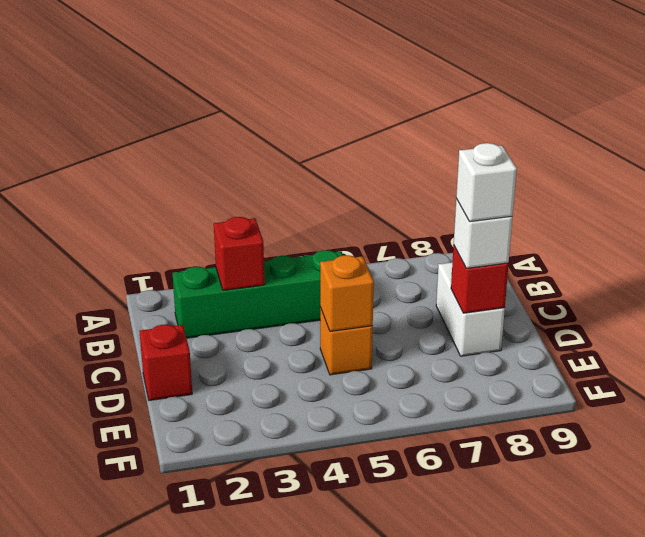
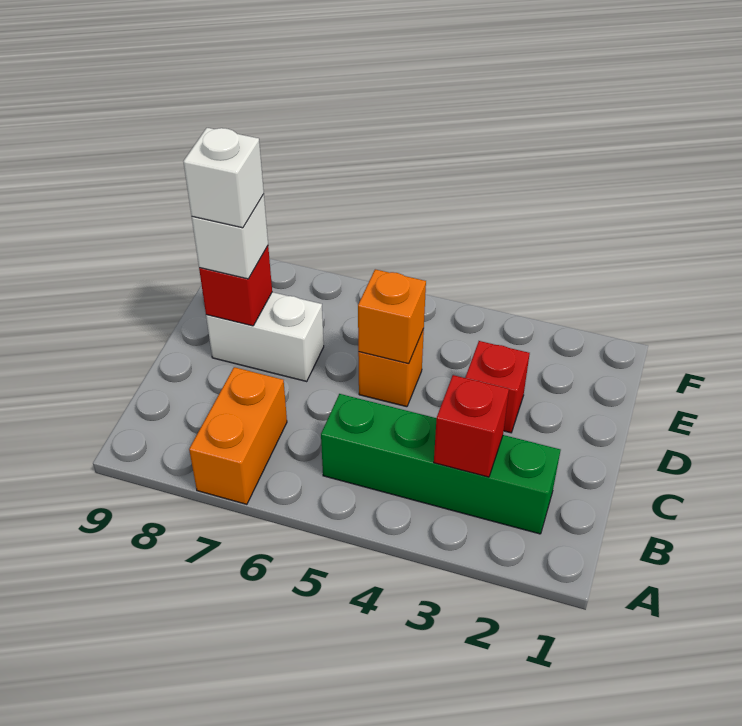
none -> orange brick A7:B7 level 1
white brick C8:D8 level 1 -> white brick D7:D8 level 1
red brick D1 level 1 -> red brick D3 level 1

